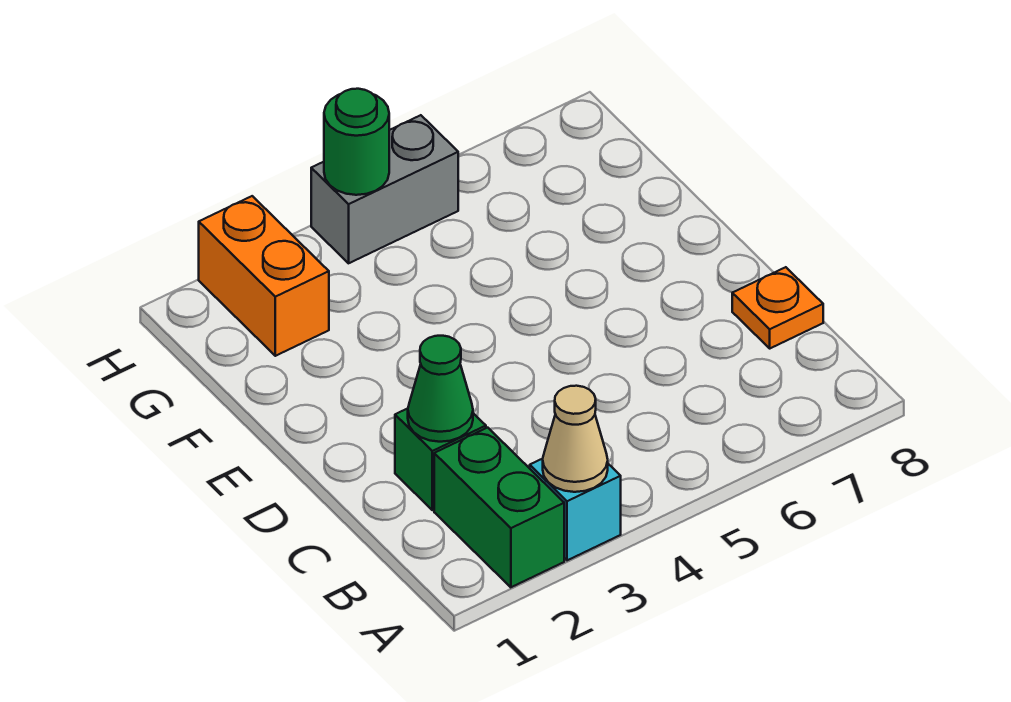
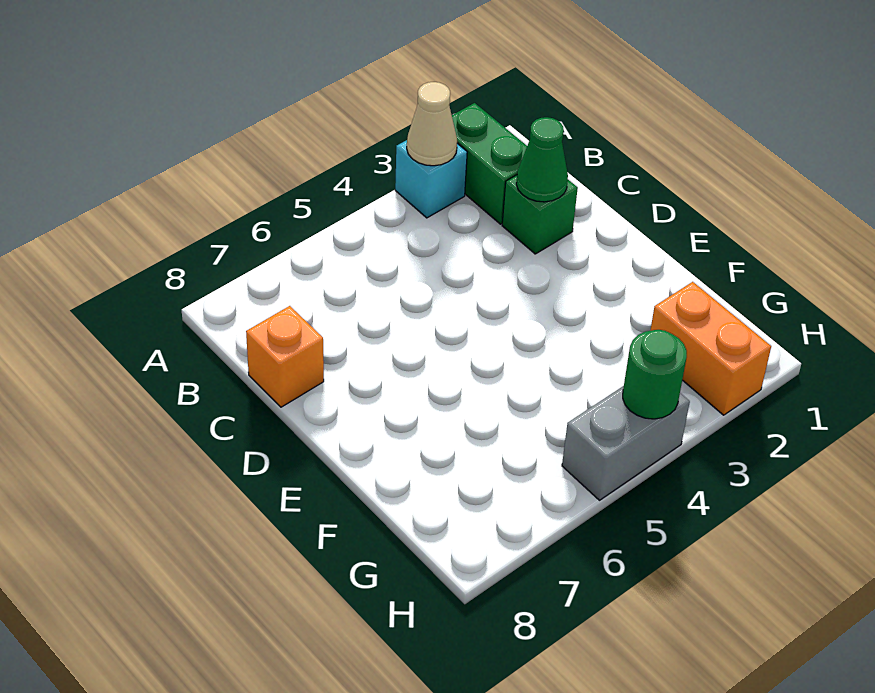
orange plate C8 level 1 -> orange brick C8 level 1

